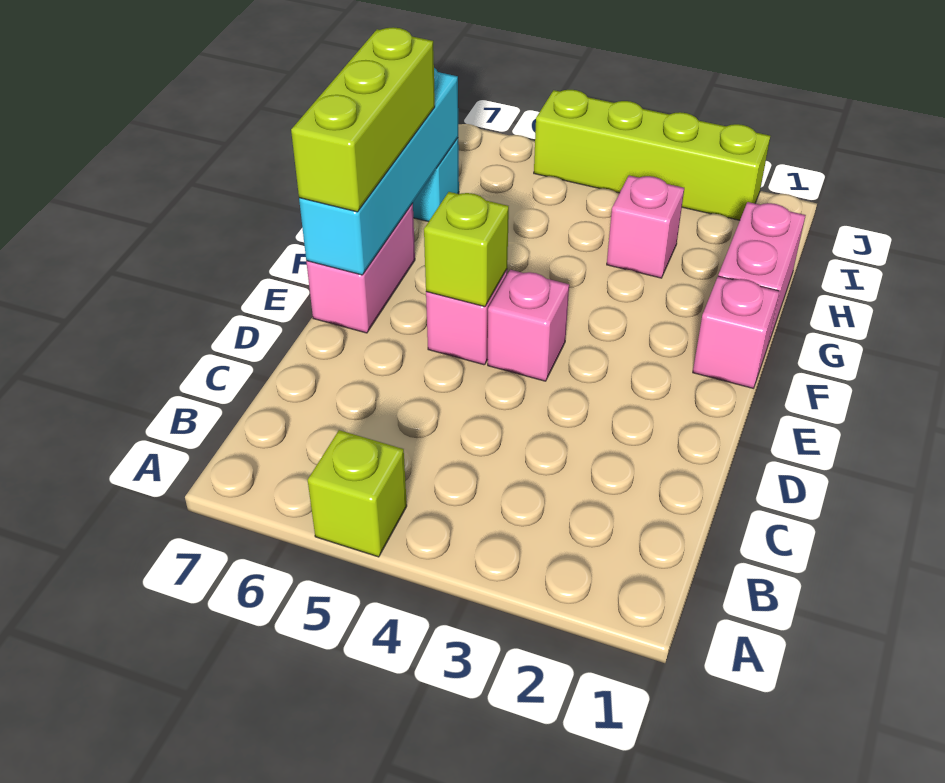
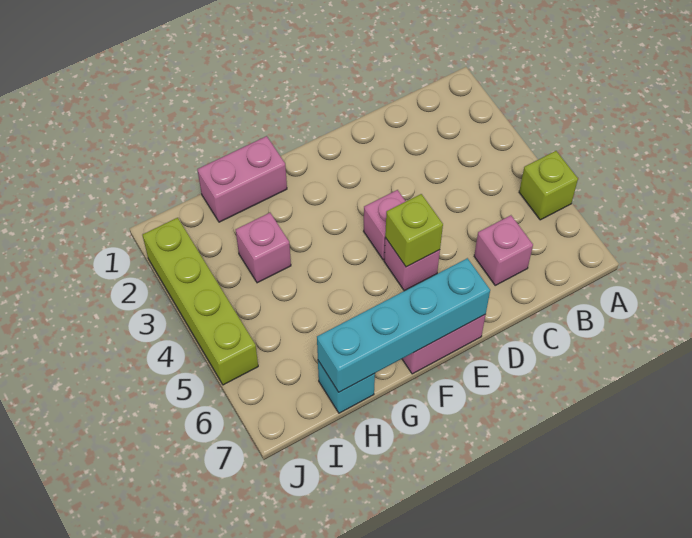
lime brick E7:G7 level 3 -> none
pink brick F1 level 1 -> pink brick C6 level 1

